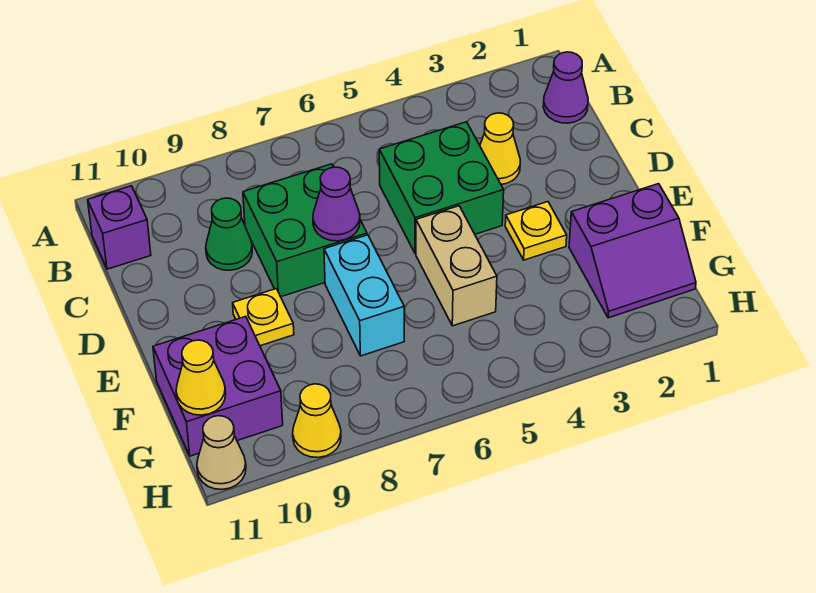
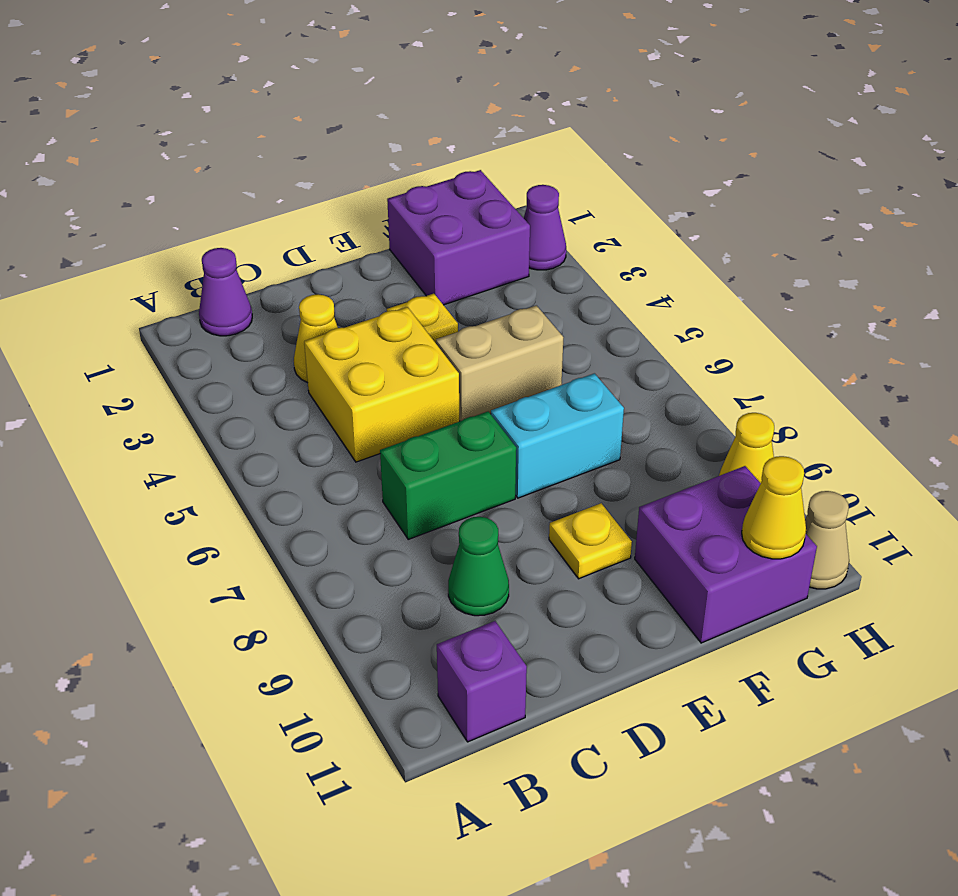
green brick C4:D5 level 1 -> yellow brick C4:D5 level 1
green brick C7:D8 level 1 -> green brick C7:D7 level 1
purple cone D7 level 2 -> purple cone H2 level 1
purple slope F1:G2 level 1 top F -> purple brick F1:G2 level 1

